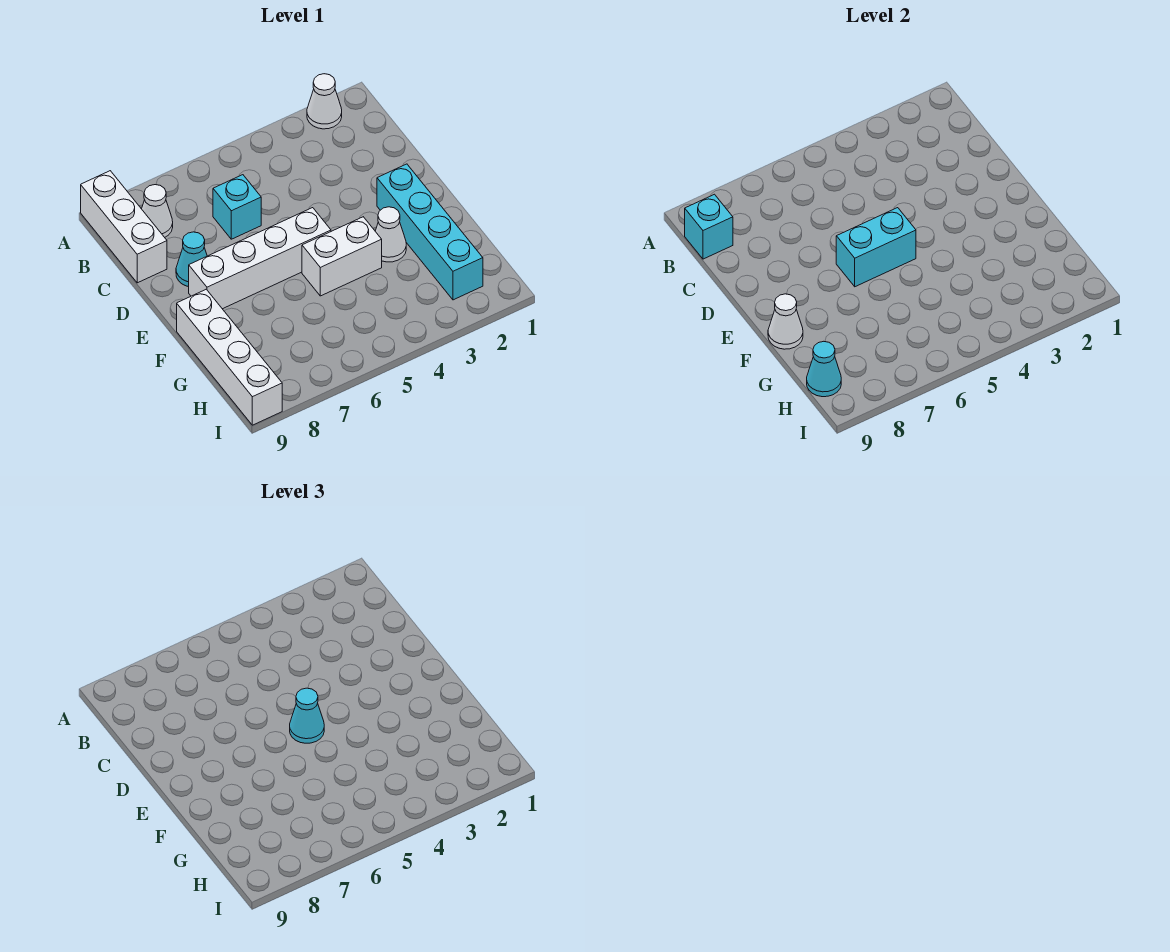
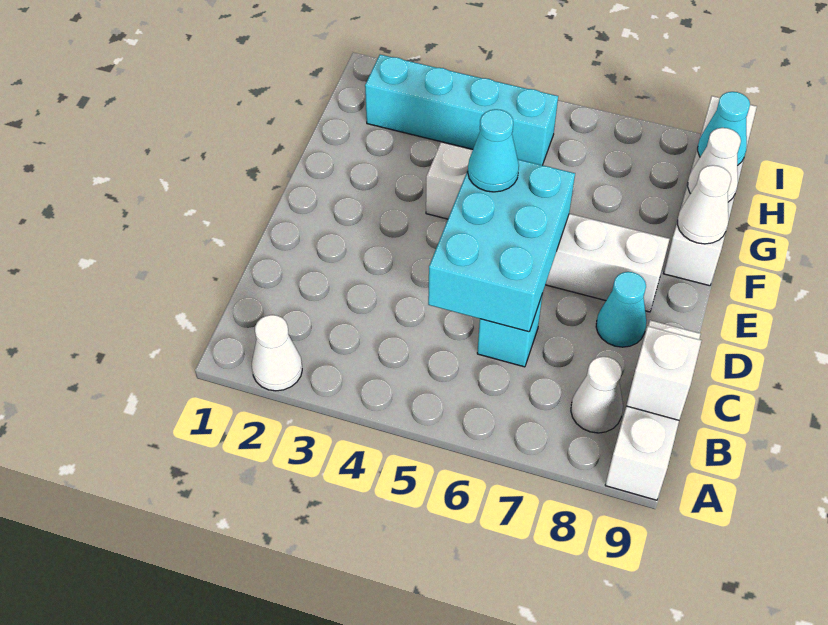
cyan brick B9 level 2 -> white brick B9 level 2
cyan brick E2:H2 level 1 -> cyan brick H2:H5 level 1
cyan brick E5:E6 level 2 -> cyan brick C5:E6 level 2
white cone F3 level 1 -> white cone G9 level 2

